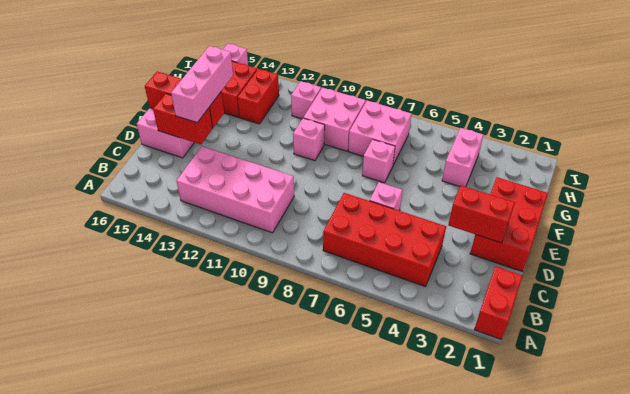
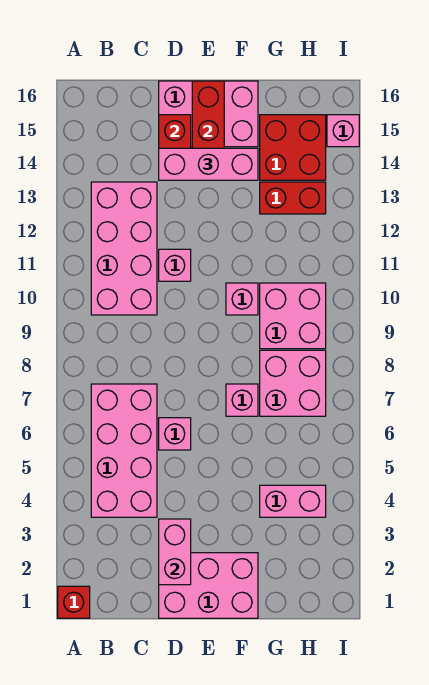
red brick A1:B1 level 1 -> red brick A1 level 1
red brick B4:C7 level 1 -> pink brick B4:C7 level 1
red brick D1:F2 level 1 -> pink brick D1:F2 level 1
red brick D2:D3 level 2 -> pink brick D2:D3 level 2
pink brick H11 level 1 -> pink brick D11 level 1

